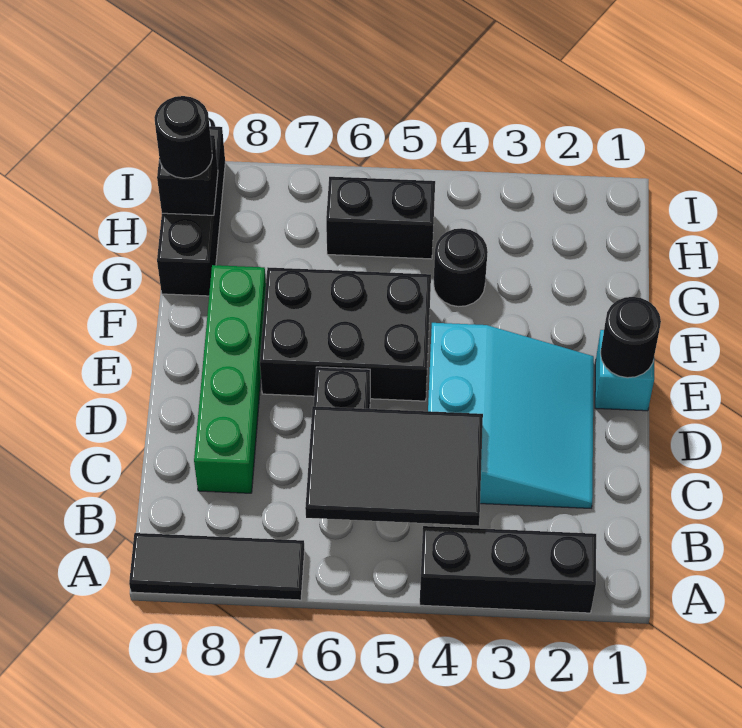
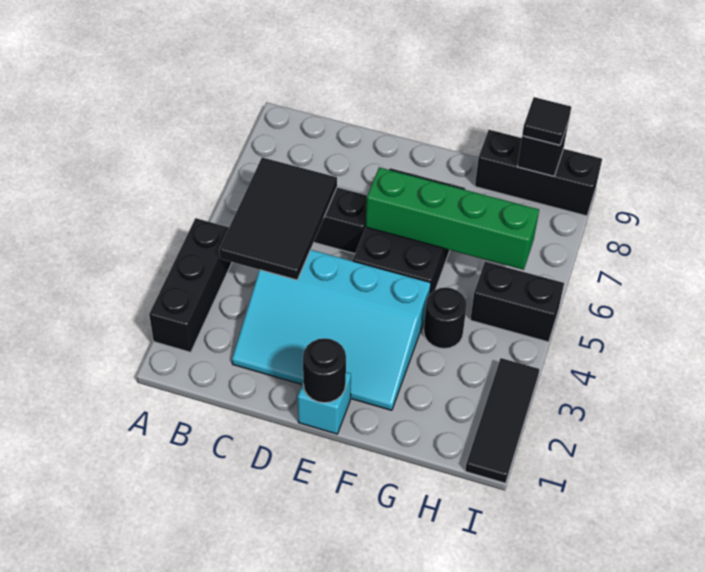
black tile A7:A9 level 1 -> black tile I1:I3 level 1
cyan slope C2:E4 level 1 top 4 -> cyan slope C2:F4 level 1 top 4
green brick C8:F8 level 1 -> green brick E6:H6 level 2
black brick H5:H6 level 1 -> black brick H5:I5 level 1
black round brick H9 level 3 -> black tile H9 level 3

